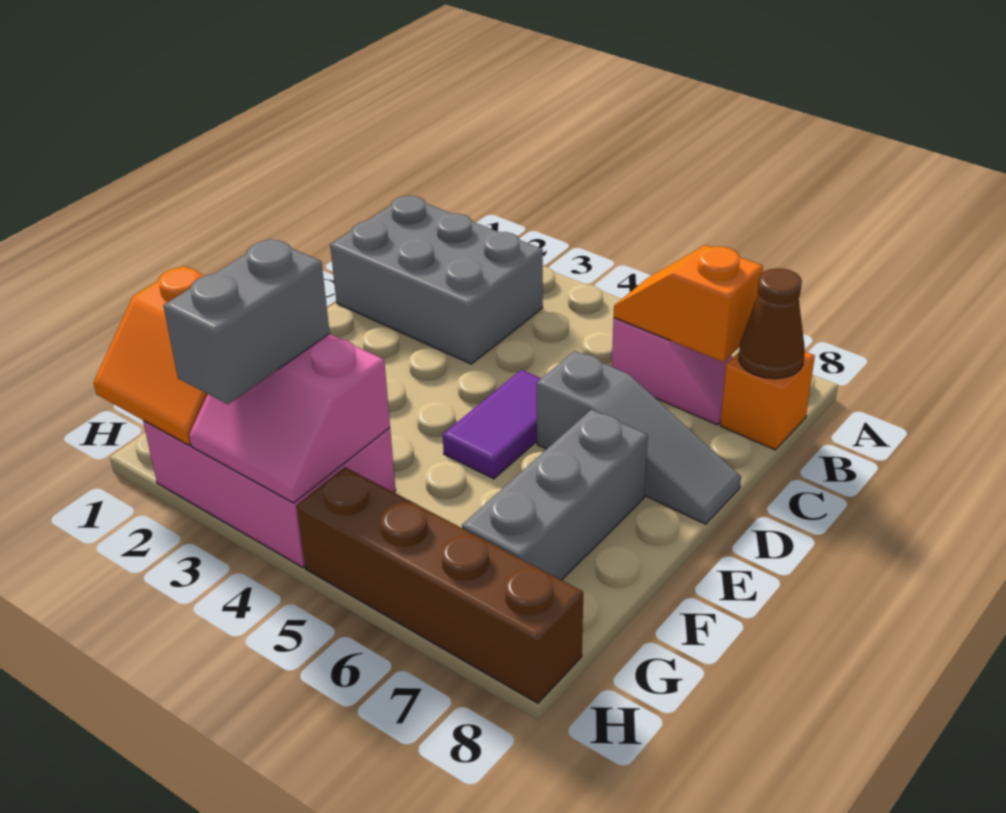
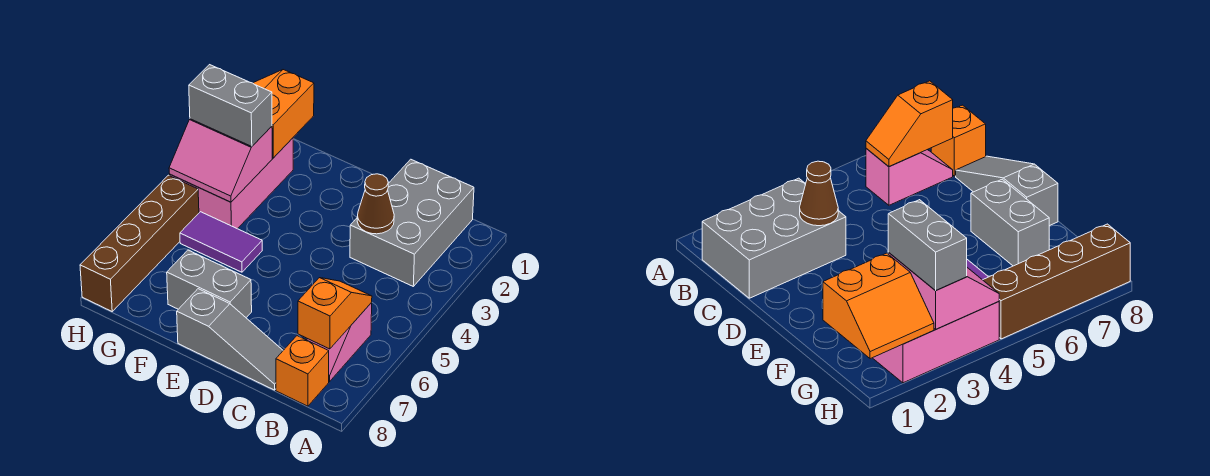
brown cone B8 level 2 -> brown cone C3 level 2
purple tile D5:E5 level 1 -> purple tile F5:G5 level 1
grey slope D6:D8 level 1 top 6 -> grey slope C8:E8 level 1 top E
grey brick E7:G7 level 1 -> grey brick E7:F7 level 1
pink slope G3:H4 level 2 top G -> pink slope G3:H4 level 2 top 3

